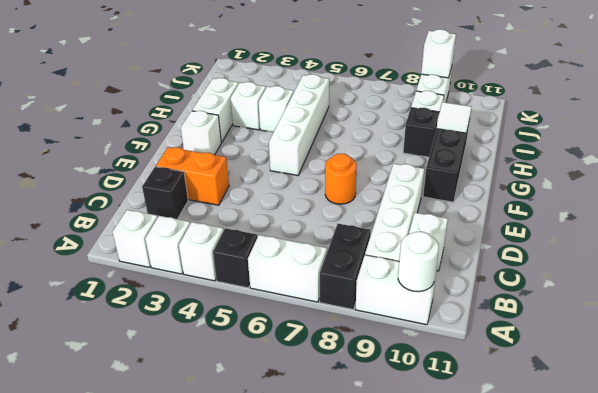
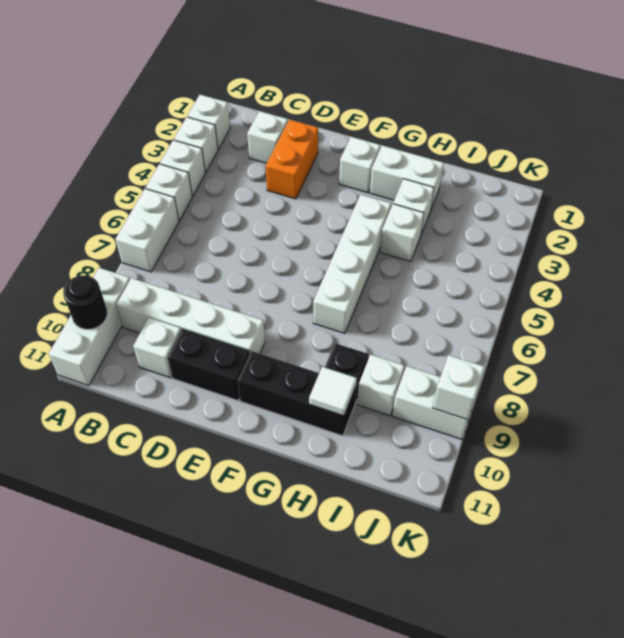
black brick A5 level 1 -> white brick A5 level 1
black brick A8:B8 level 1 -> black brick D10:E10 level 1
white brick A9:A10 level 1 -> white brick A9:A11 level 1
white round brick A10 level 2 -> black round brick A10 level 2
black brick C2 level 1 -> white brick C2 level 1
orange round brick E7 level 1 -> none
white brick F5:I5 level 1 -> white brick G4:G7 level 1

